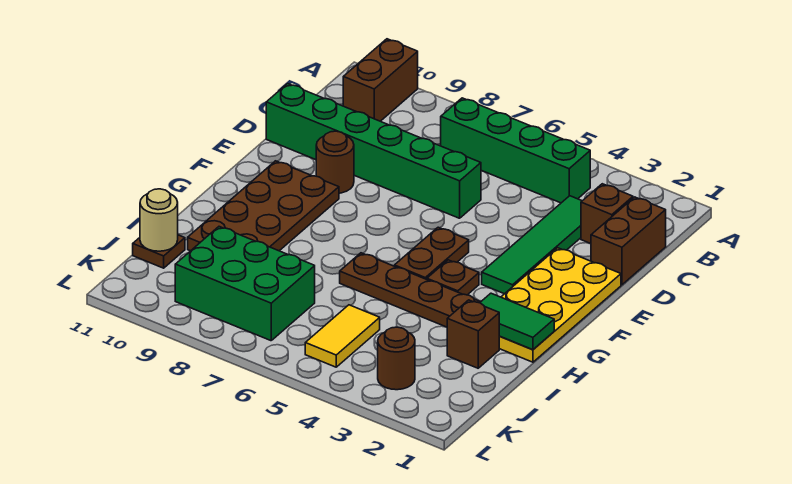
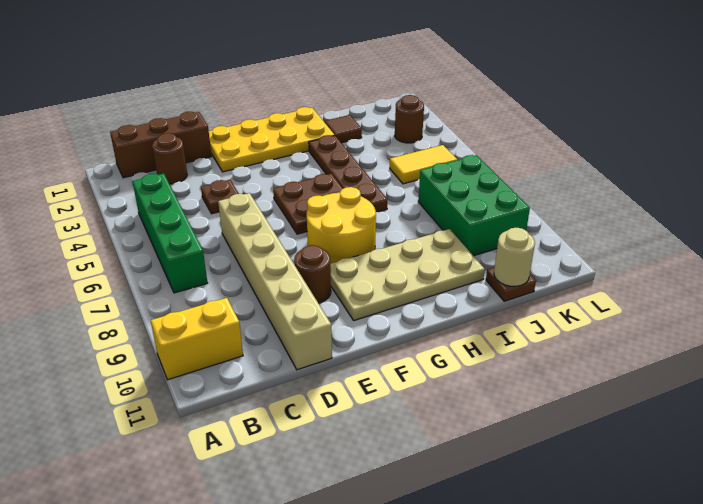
brown brick A10:B10 level 1 -> yellow brick A10:B10 level 1
brown brick C1:D1 level 1 -> brown brick B1:D1 level 1
brown brick C2 level 1 -> brown round brick C2 level 1
green tile C3:F3 level 1 -> none
green brick D6:D11 level 1 -> tan brick D6:D11 level 1
brown plate F5:G5 level 1 -> brown plate F5:G6 level 1
none -> yellow round brick F7:G8 level 1
brown plate F9:I10 level 1 -> tan plate F9:I10 level 1
brown plate G4 level 1 -> brown plate D4 level 1
green tile H1:H2 level 2 -> none
brown brick I2 level 1 -> brown tile I2 level 1

